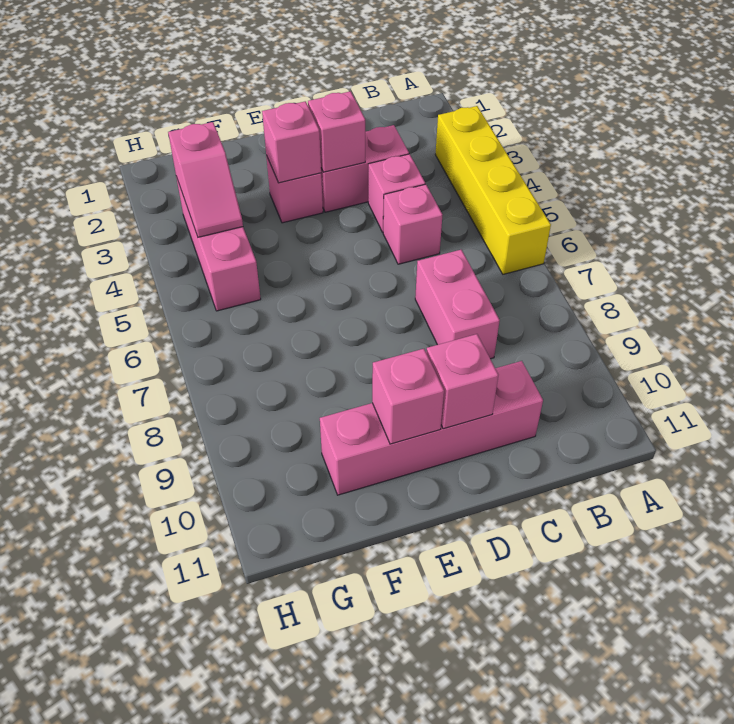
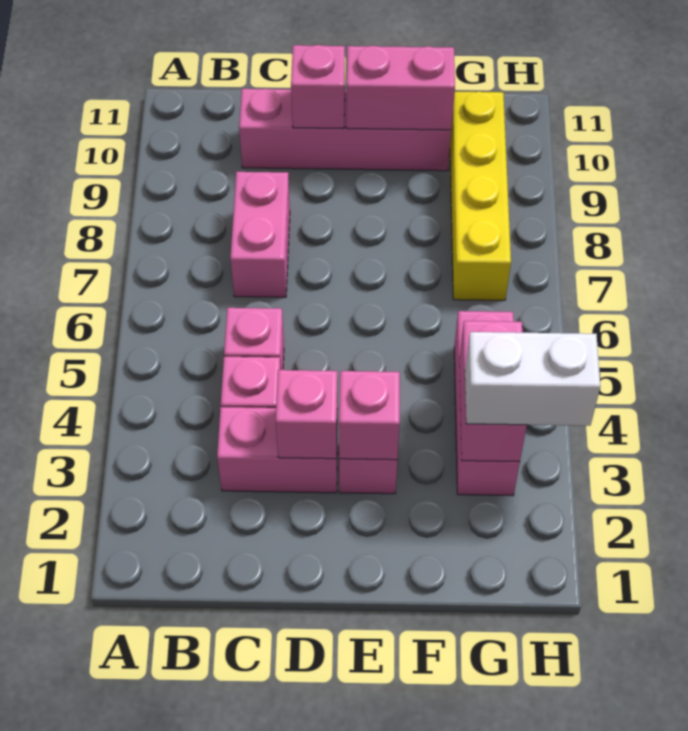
yellow brick A3:A6 level 1 -> yellow brick G7:G10 level 1
pink brick E10 level 2 -> pink brick E10:F10 level 2
pink slope G3:G4 level 2 top 3 -> pink brick G3:G4 level 2
none -> white brick G3:H3 level 3

